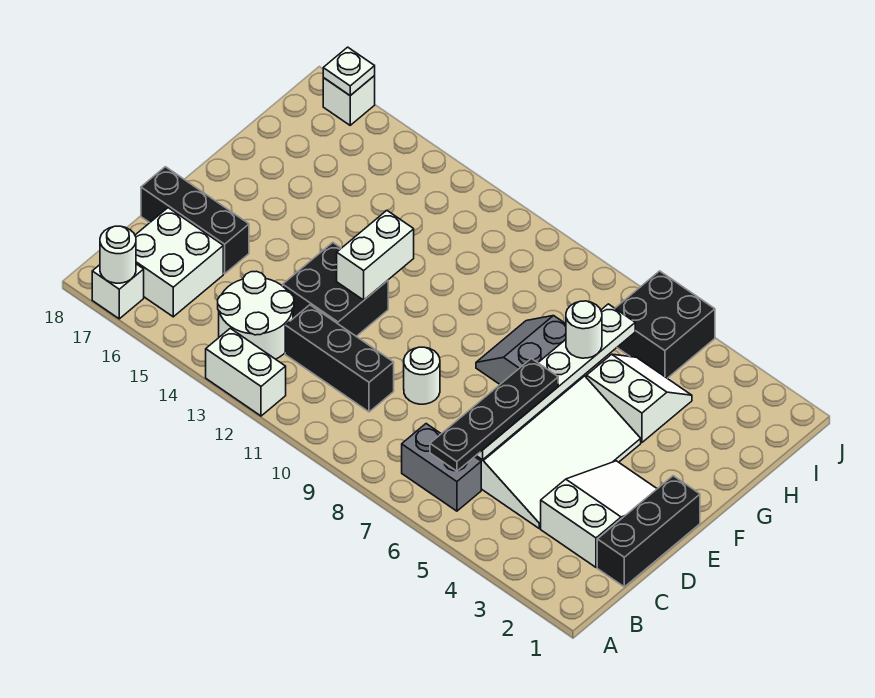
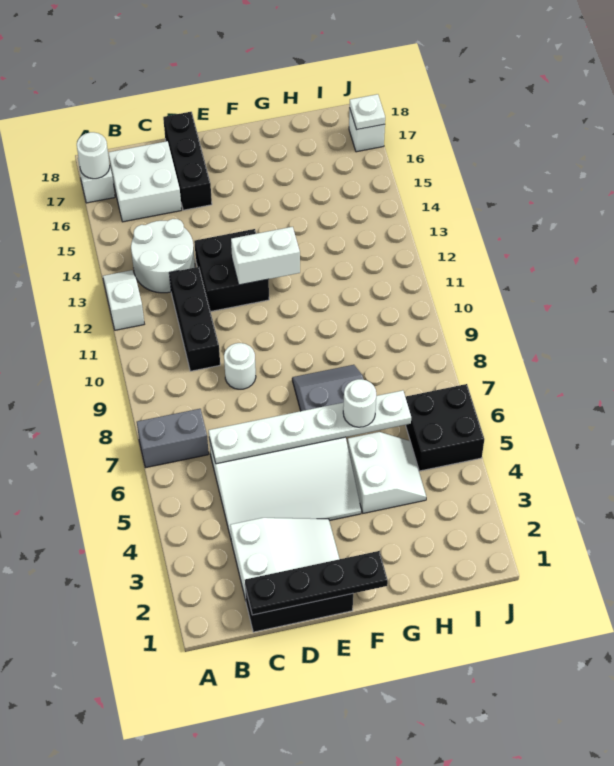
white brick A12:A13 level 1 -> white slope A12:A13 level 1 top 12
grey brick B6:B7 level 1 -> grey brick A7:B7 level 1
black plate B6:E6 level 3 -> black plate C1:F1 level 2

